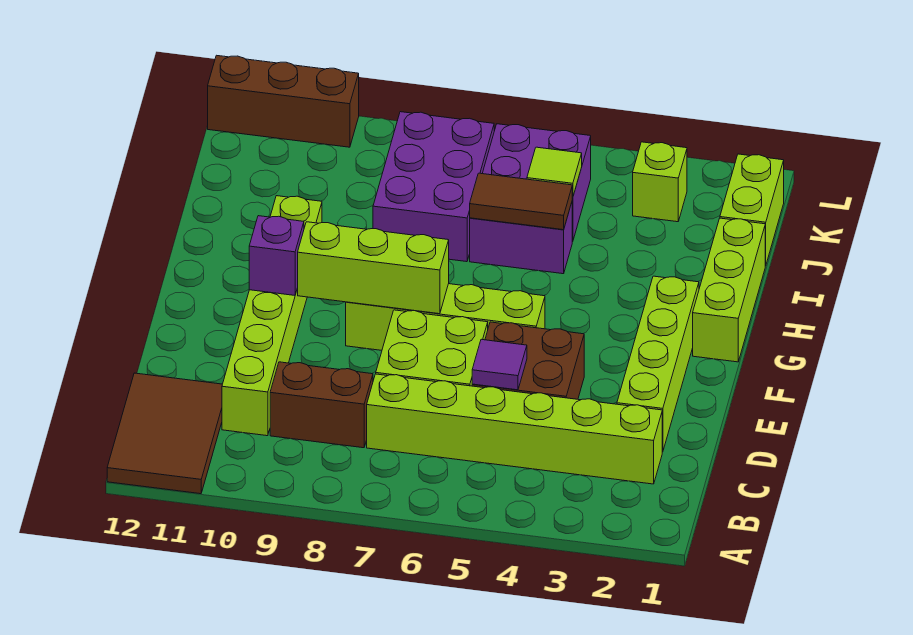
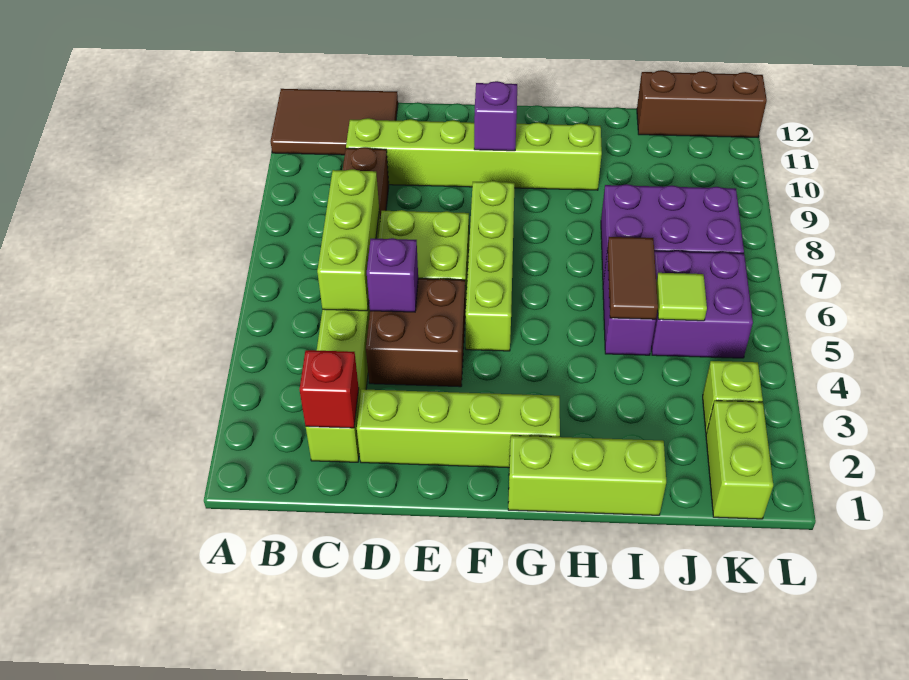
none -> red brick C2 level 2
purple tile D5 level 2 -> purple brick D5 level 2
lime brick F7:F9 level 2 -> lime brick C5:C7 level 2
lime brick J1:K1 level 1 -> lime brick K1:K2 level 1
brown brick L10:L12 level 1 -> brown brick J12:L12 level 1

